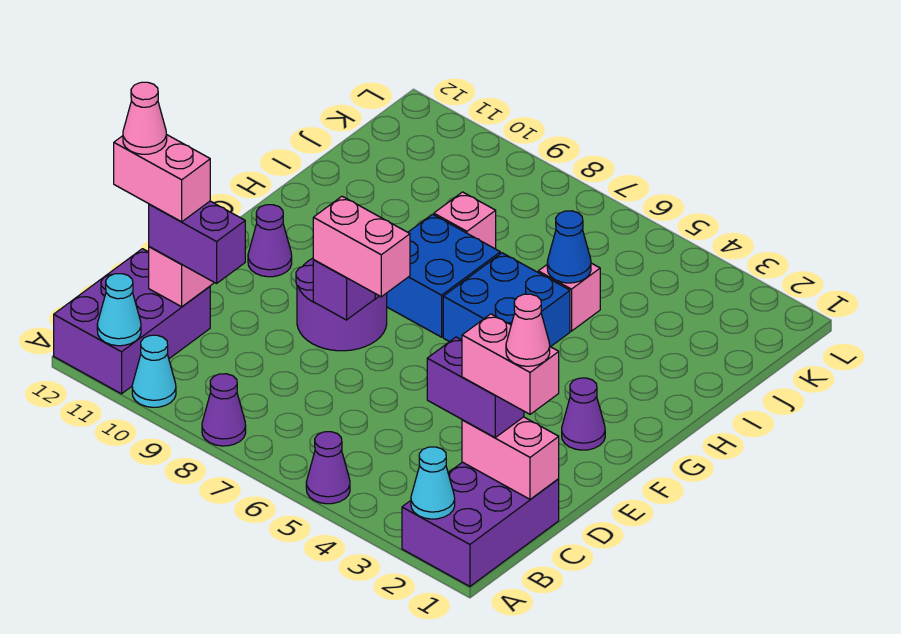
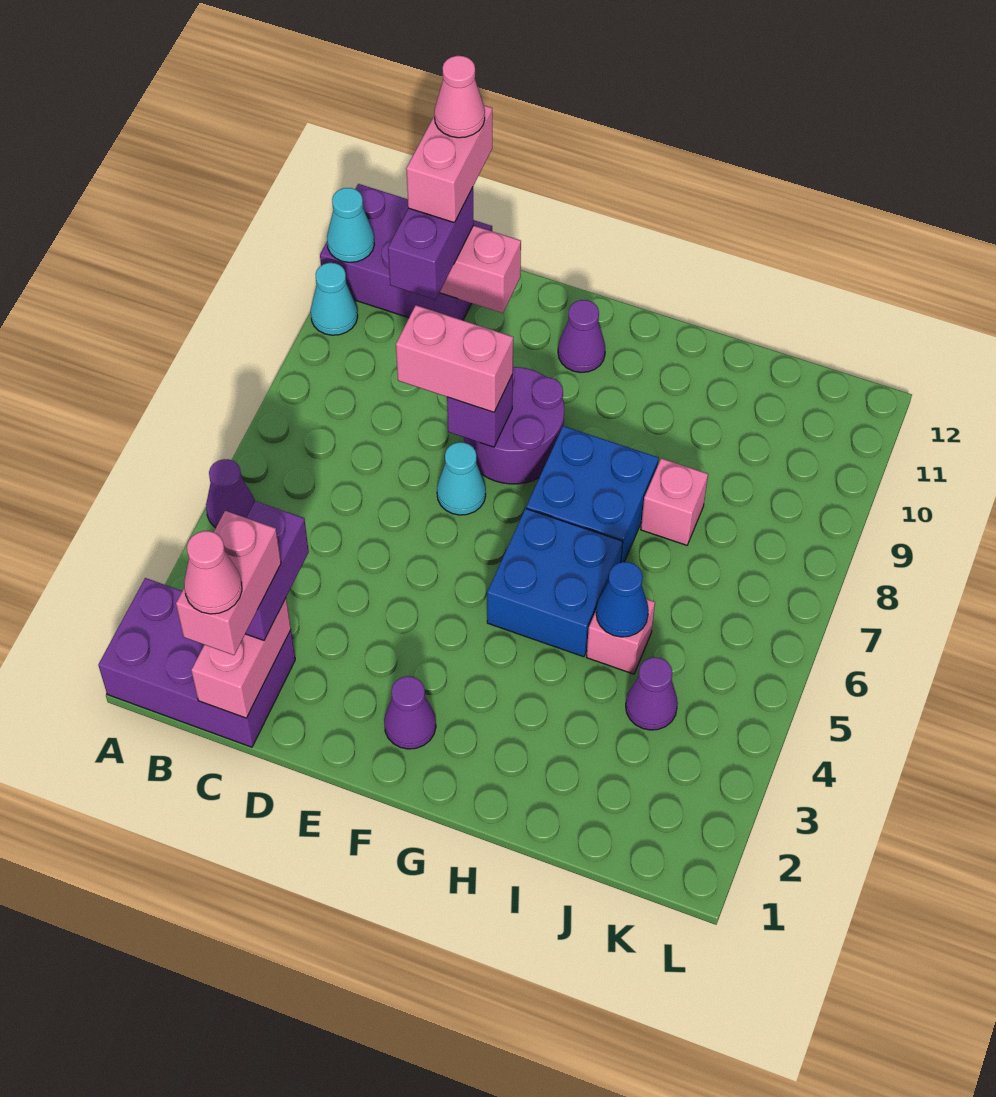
cyan cone A2 level 2 -> cyan cone E7 level 1
purple cone A8 level 1 -> purple cone J4 level 1
pink brick E7:E8 level 3 -> pink brick D8:E8 level 3

